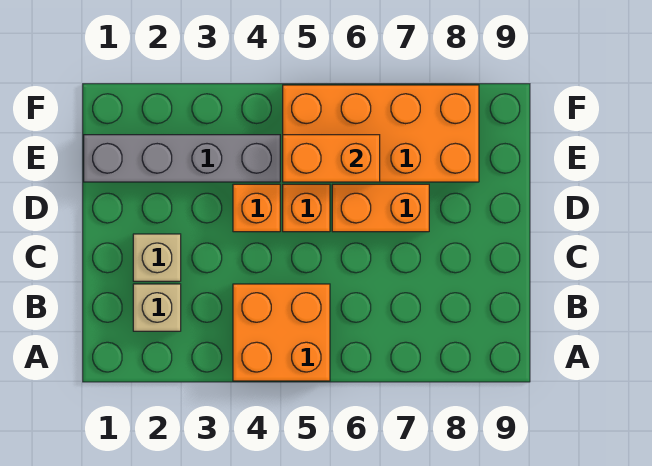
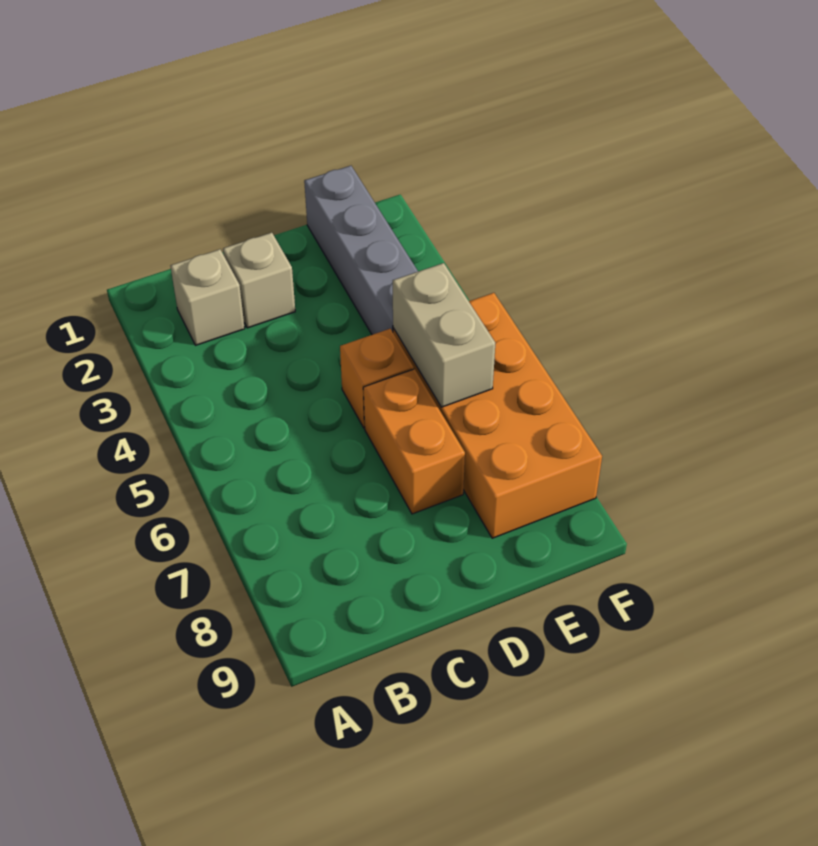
orange brick A4:B5 level 1 -> none
orange brick D4 level 1 -> none
orange brick E5:E6 level 2 -> tan brick E5:E6 level 2

